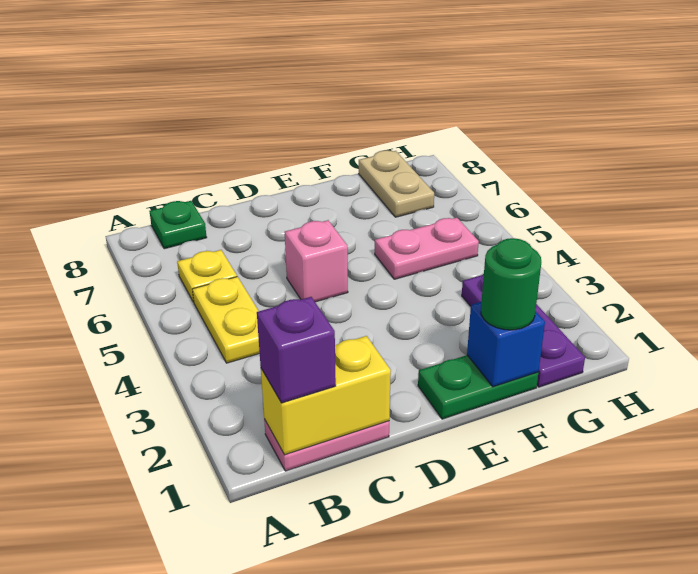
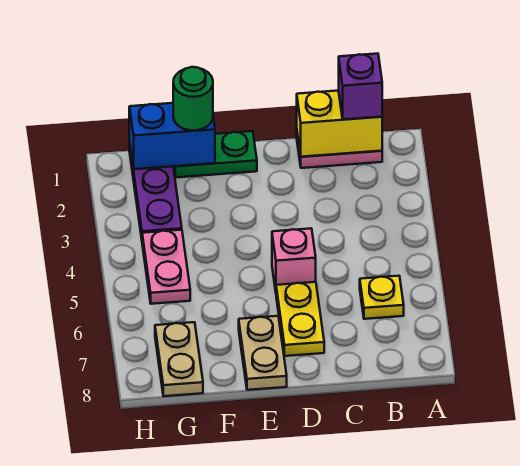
yellow plate B4:B5 level 1 -> yellow plate D6:D7 level 1
green plate B8 level 1 -> none
none -> tan plate E7:E8 level 1
blue brick F1 level 2 -> blue brick F1:G1 level 2
pink plate F5:G5 level 1 -> pink plate G4:G5 level 1

